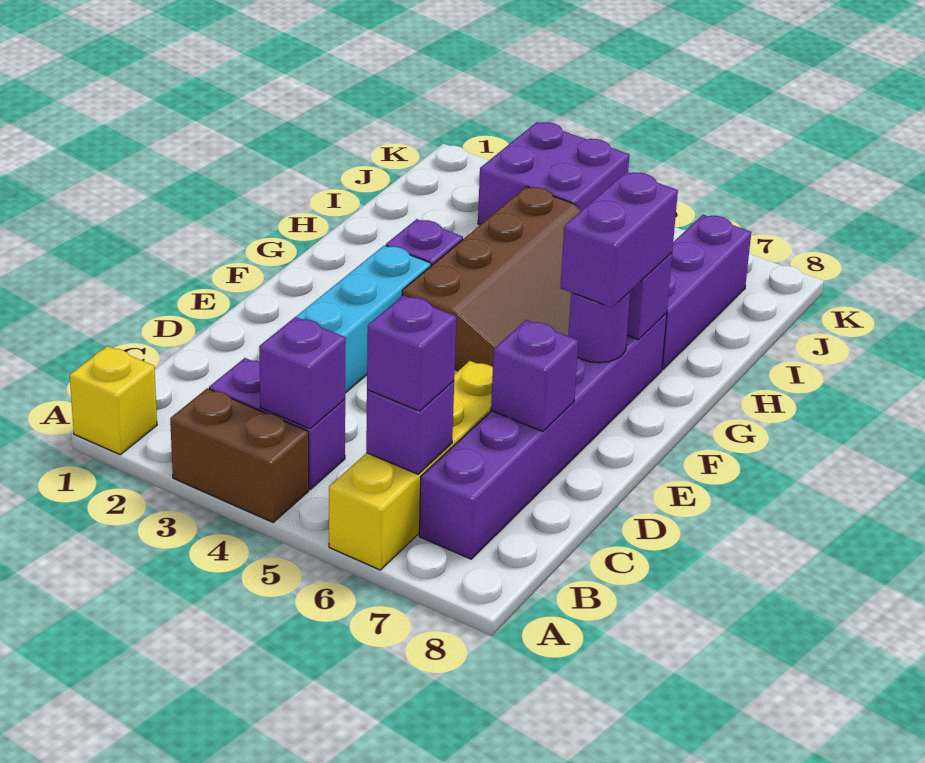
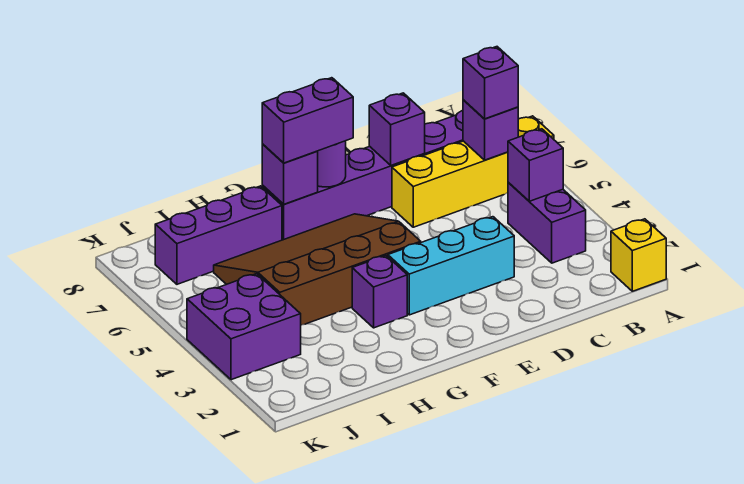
brown brick A3:A4 level 1 -> none

